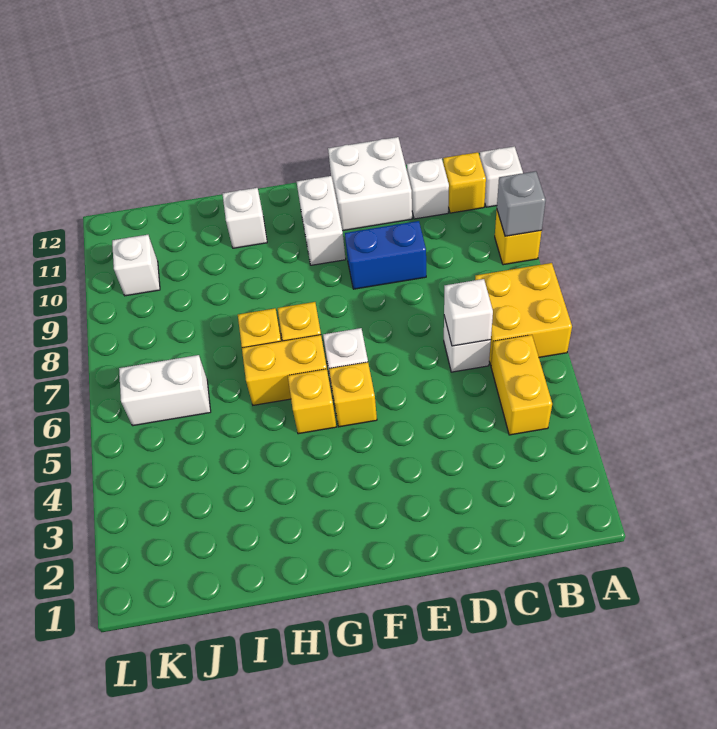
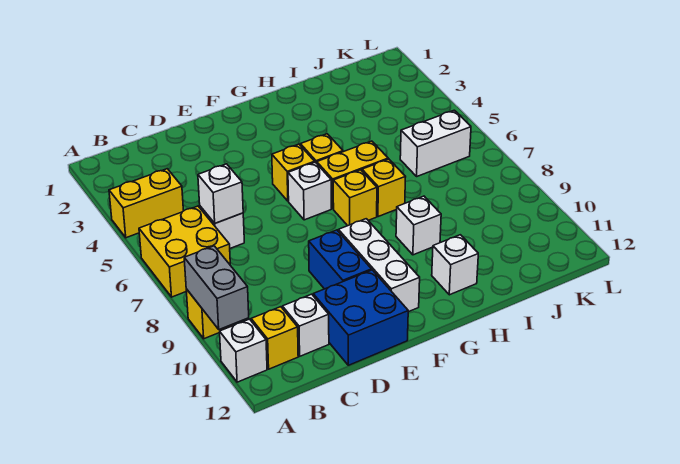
grey brick A9 level 2 -> grey brick A9:A10 level 2
yellow brick B4:B5 level 1 -> yellow brick A4:B4 level 1
blue brick D9:E9 level 1 -> blue brick E9:E10 level 1
white brick D11:E12 level 1 -> blue brick D11:E12 level 1
white brick F10:F11 level 1 -> white brick F9:F11 level 1
white brick K10 level 1 -> white brick H9 level 1

